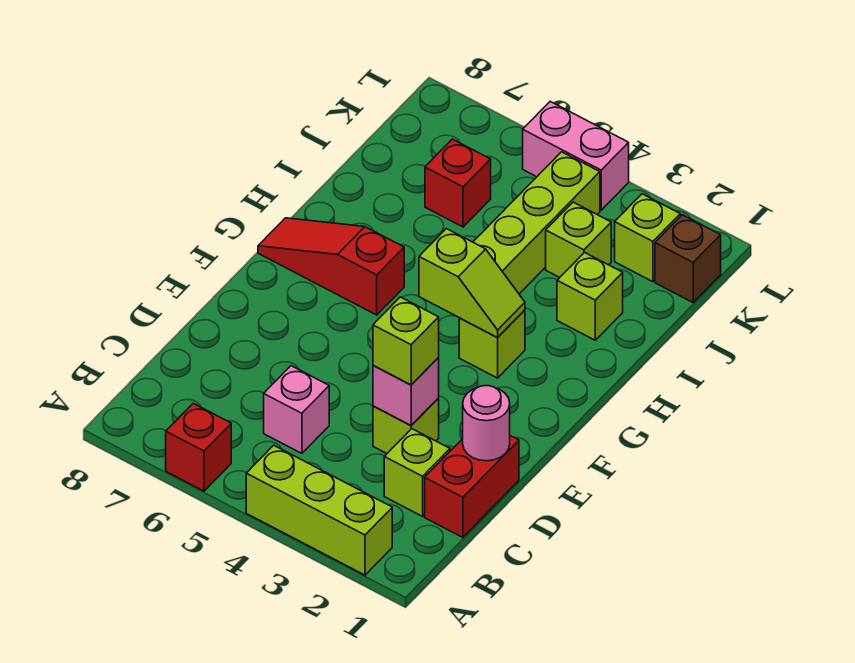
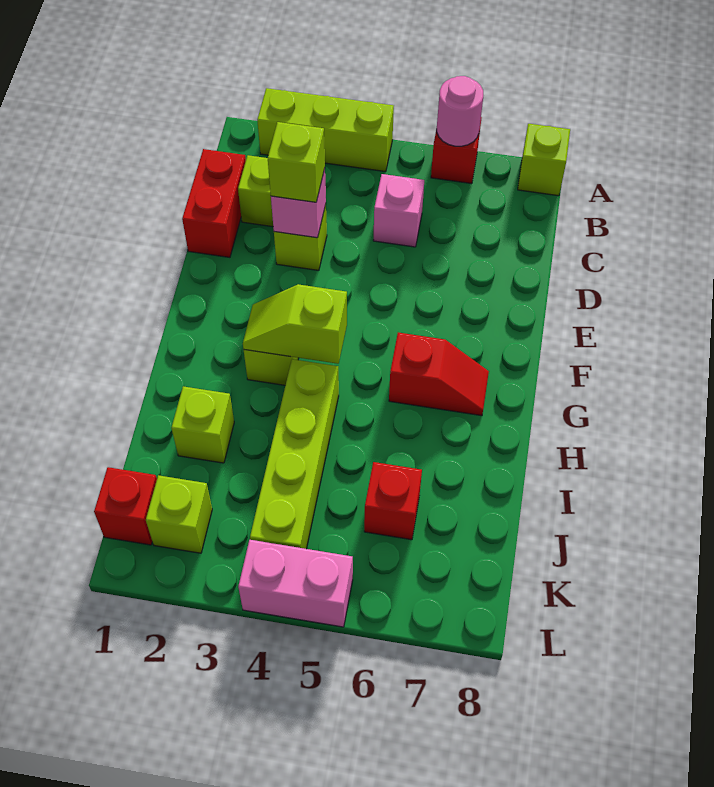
pink round brick D1 level 2 -> pink round brick A6 level 2
red slope G6:G8 level 1 top 6 -> red slope G6:G7 level 1 top 6
lime brick J3 level 1 -> lime brick A8 level 1
brown brick K1 level 1 -> red brick K1 level 1

